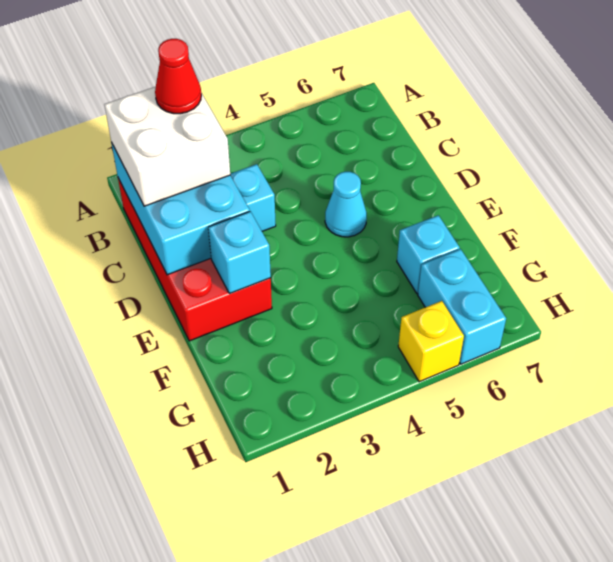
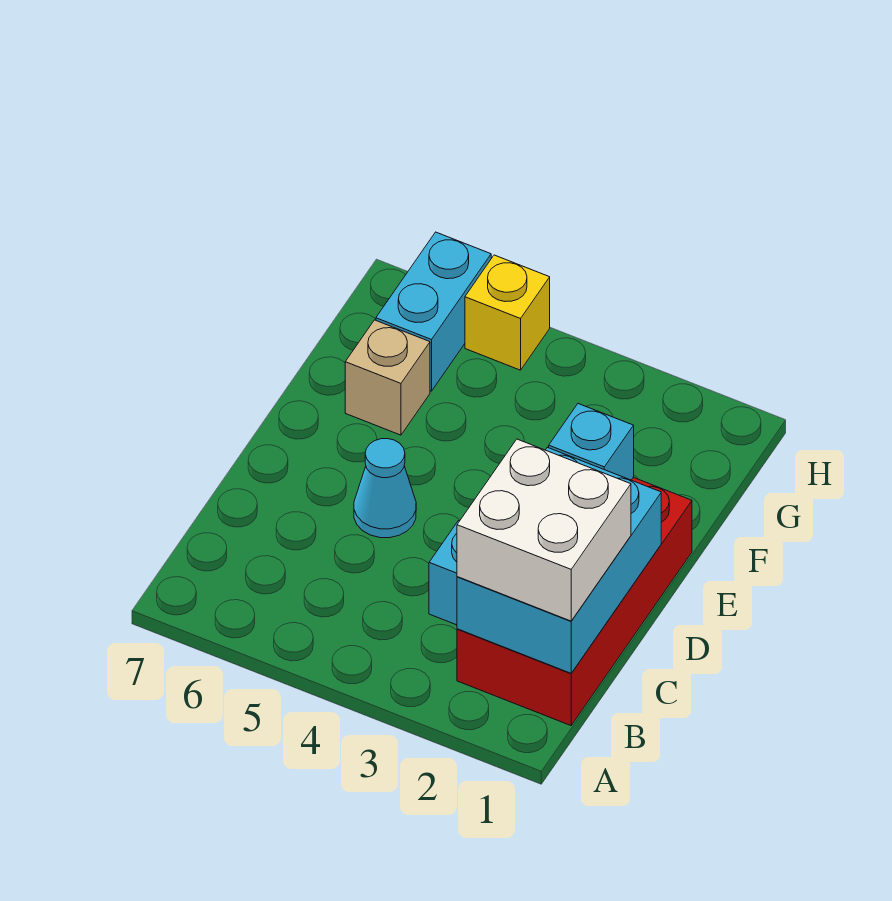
red cone B2 level 4 -> none
cyan brick F6 level 1 -> tan brick F6 level 1

